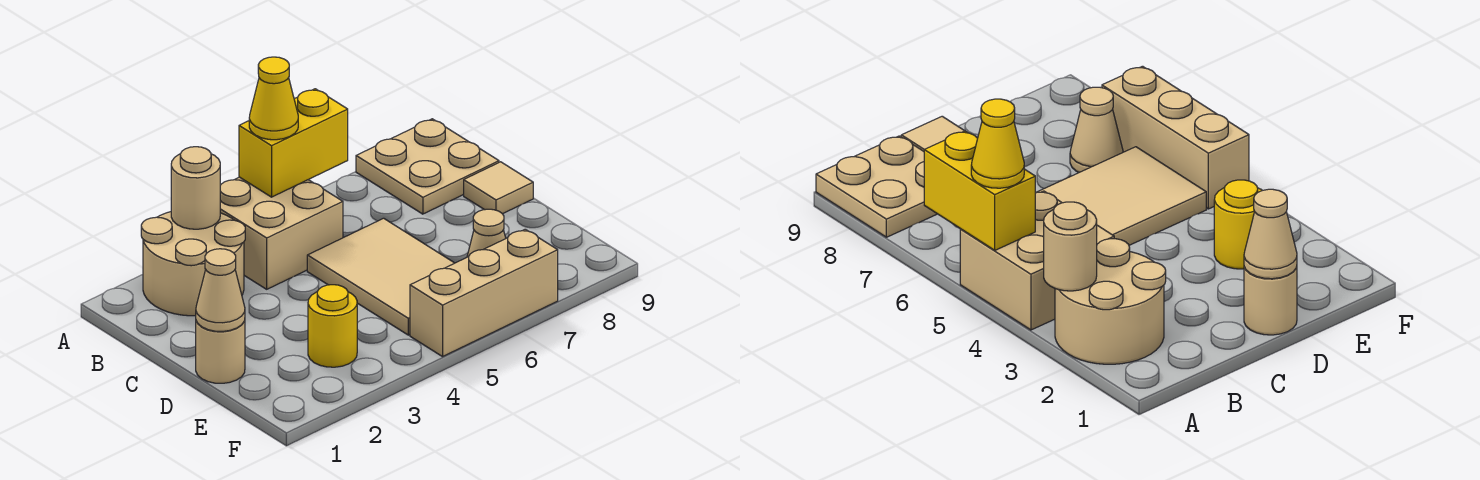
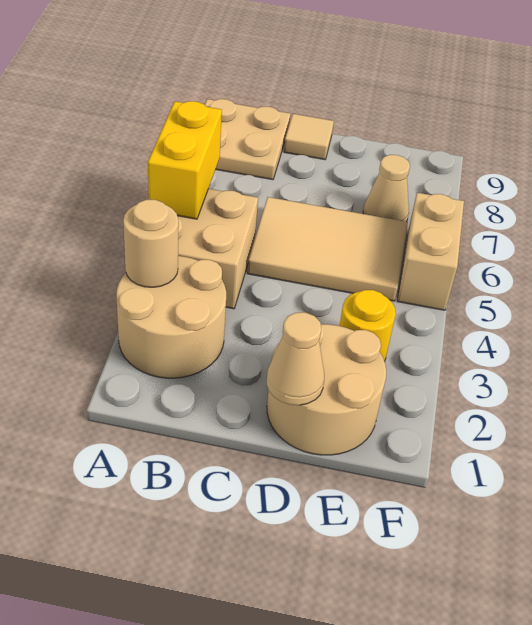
yellow cone A5 level 3 -> none
tan round brick D1 level 1 -> tan round brick D1:E2 level 1
tan brick F5:F7 level 1 -> tan brick F5:F6 level 1

